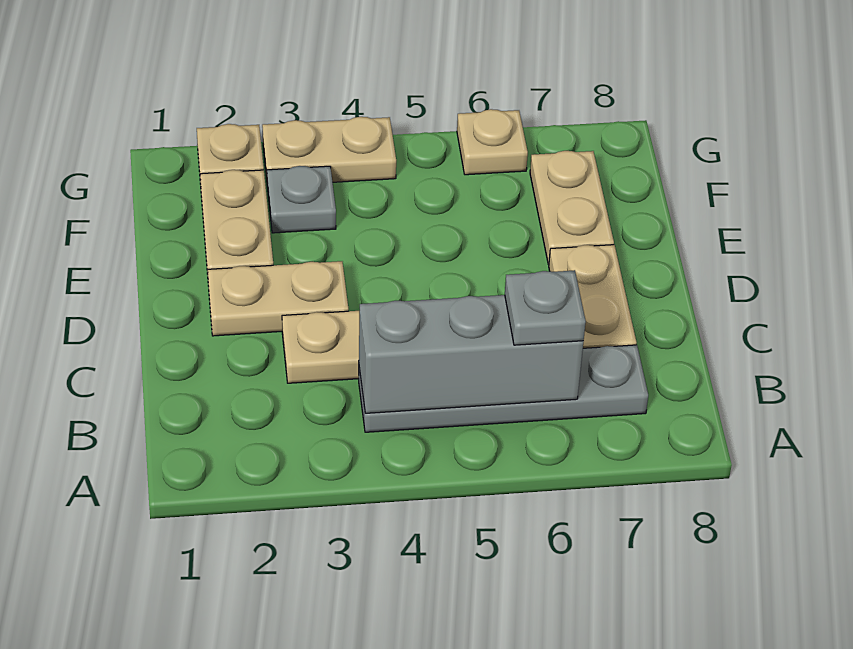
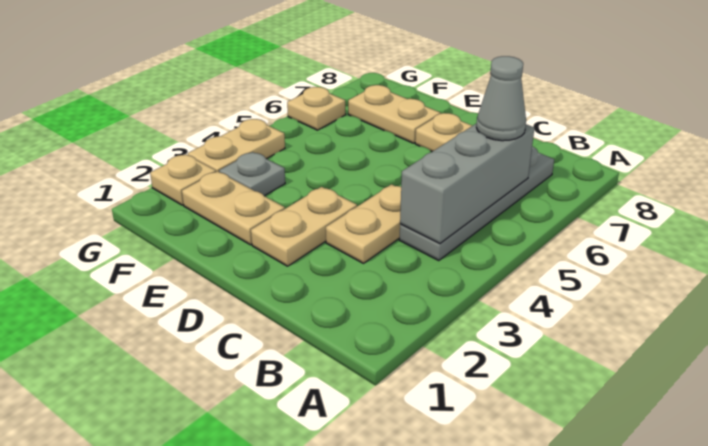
grey plate B6 level 3 -> grey cone B6 level 3

